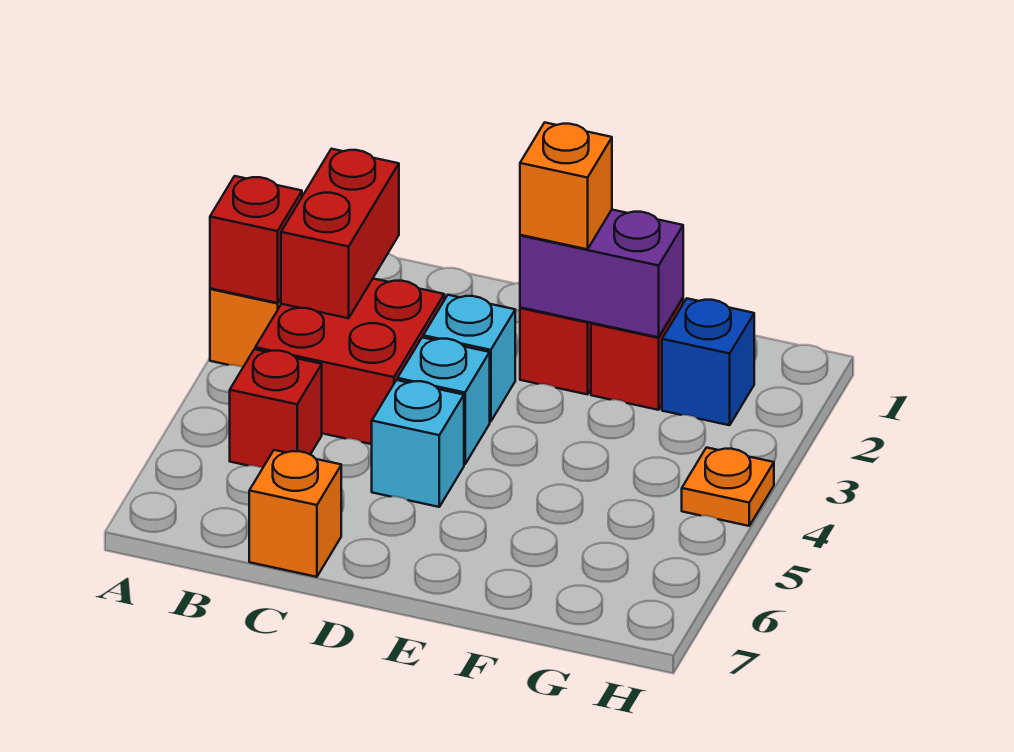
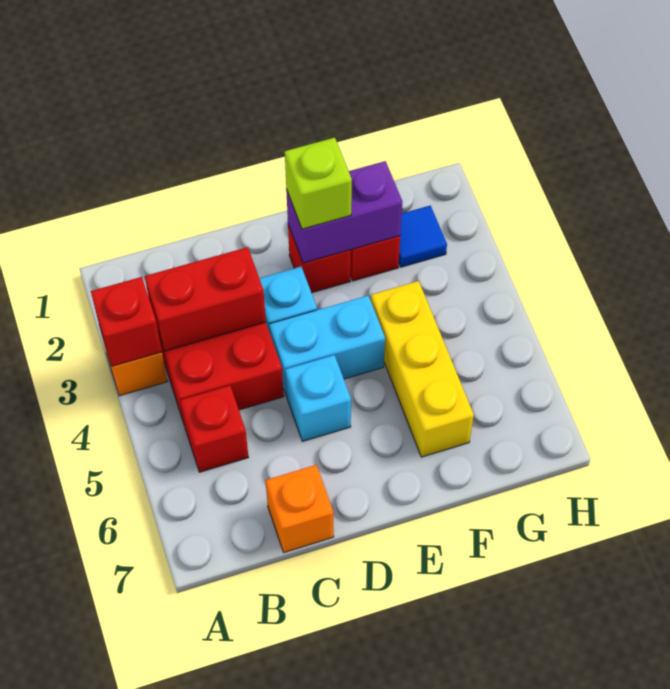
red brick B2:B3 level 2 -> red brick B3:C3 level 2
cyan brick D4 level 1 -> cyan brick D4:E4 level 1
orange brick E2 level 3 -> lime brick E2 level 3
none -> yellow brick F4:F6 level 1
blue brick G2 level 1 -> blue tile G2 level 1
orange plate H4 level 1 -> none

